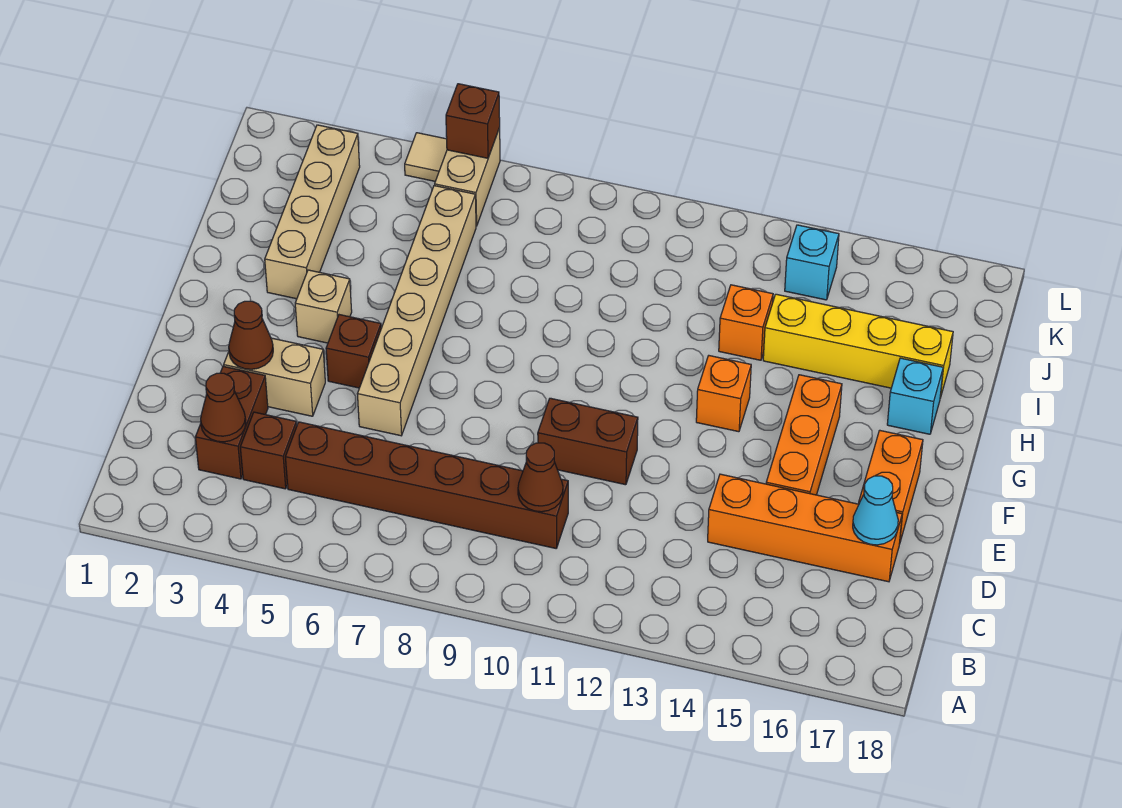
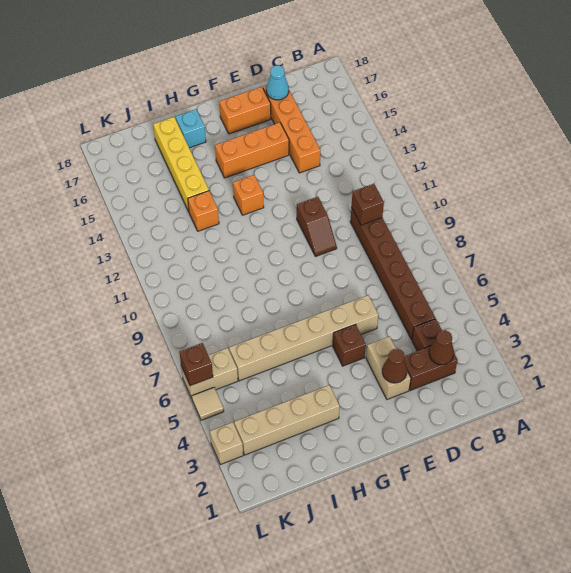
brown cone C10 level 2 -> brown brick C10 level 2
brown brick E10:E11 level 1 -> brown slope E10:E11 level 1 top 11
tan brick G4 level 1 -> tan brick L3 level 1
cyan brick K14 level 1 -> none

